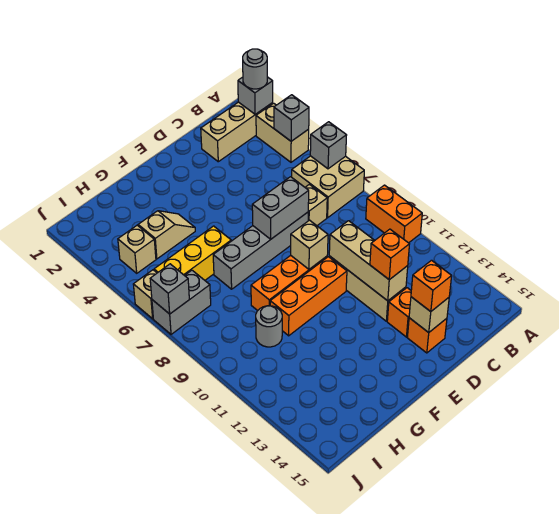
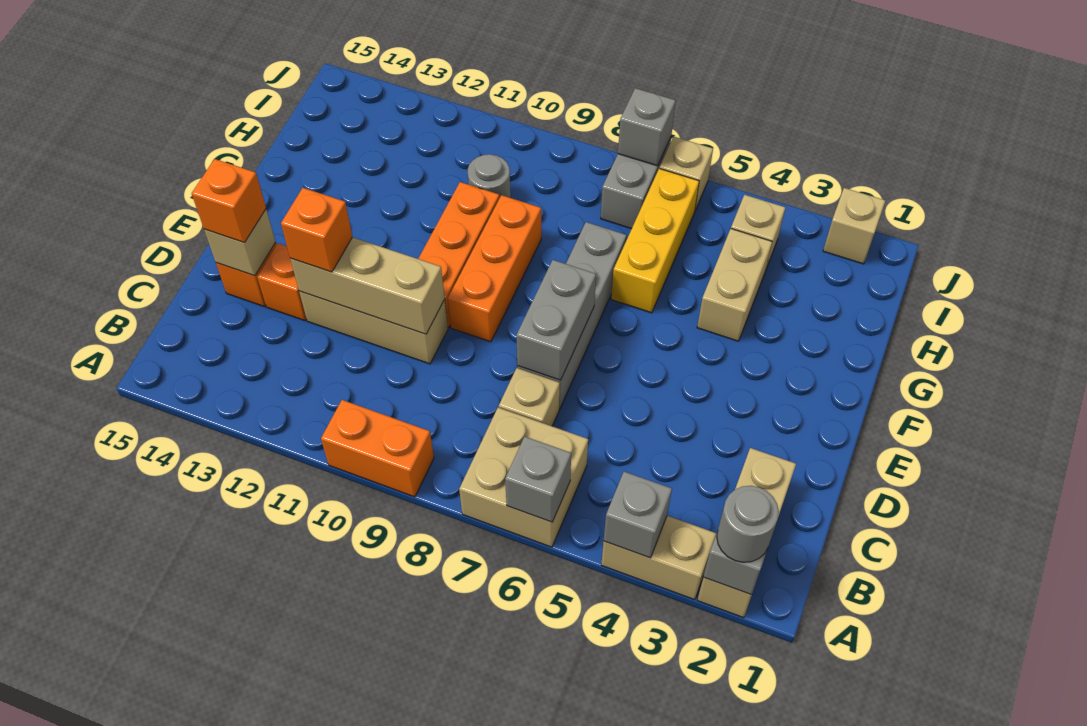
tan brick E9 level 2 -> tan brick J2 level 1
tan slope G4:H4 level 1 top H -> tan brick G4:H4 level 1

